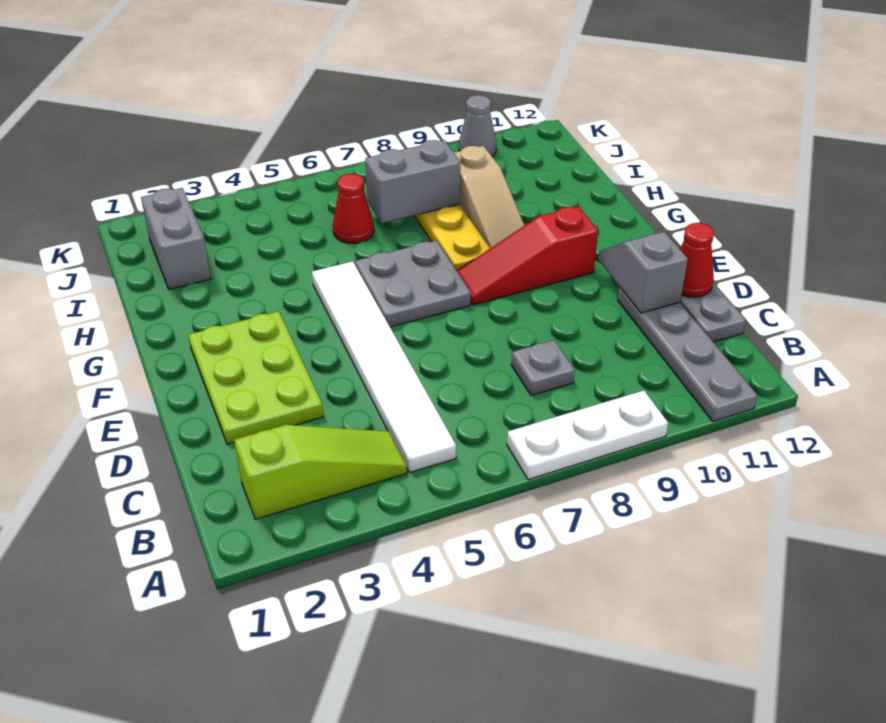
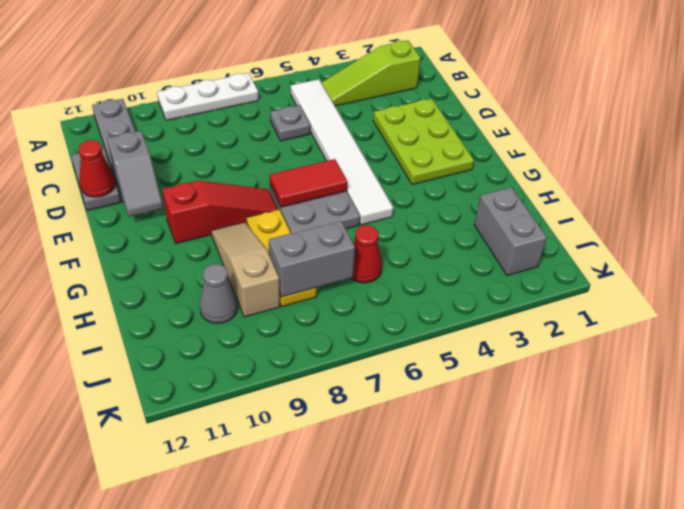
grey plate C8 level 1 -> grey plate C6 level 1
none -> red tile F6:F7 level 2
grey cone K10 level 1 -> grey cone I10 level 1

